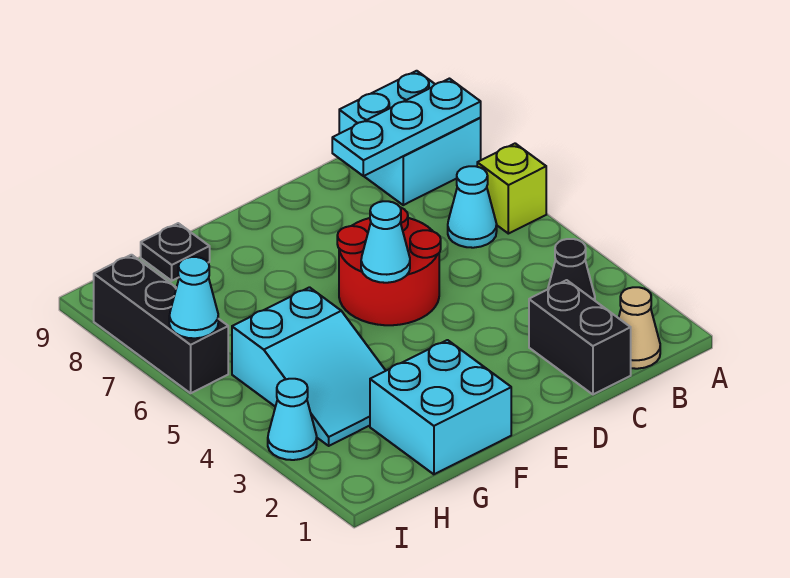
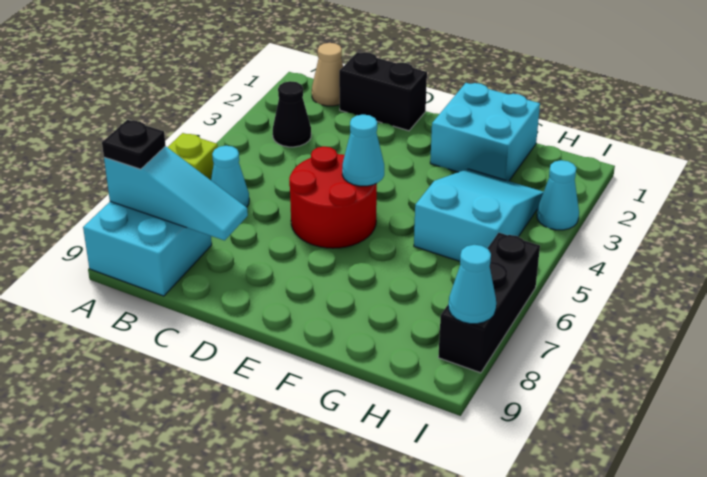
cyan plate A8:C8 level 2 -> cyan slope A8:C8 level 2 top A
black brick C1:C2 level 1 -> black brick C1:D1 level 1
black plate G9 level 1 -> black plate A8 level 3
cyan cone I6 level 2 -> cyan cone I8 level 2

